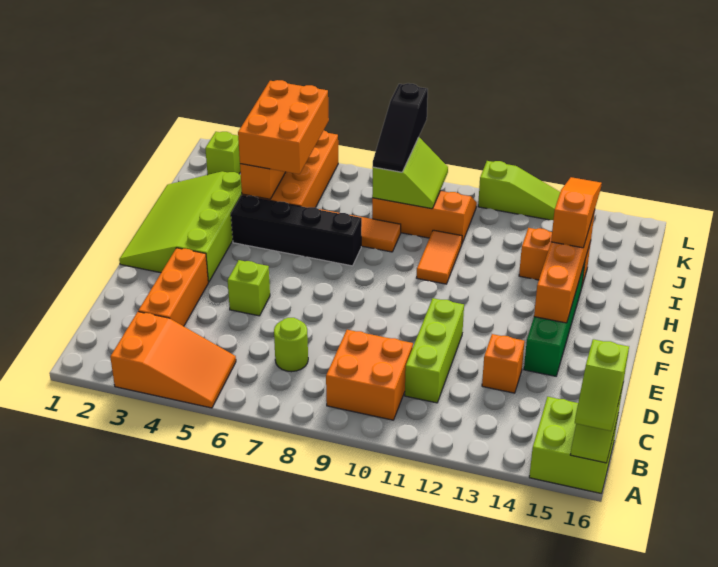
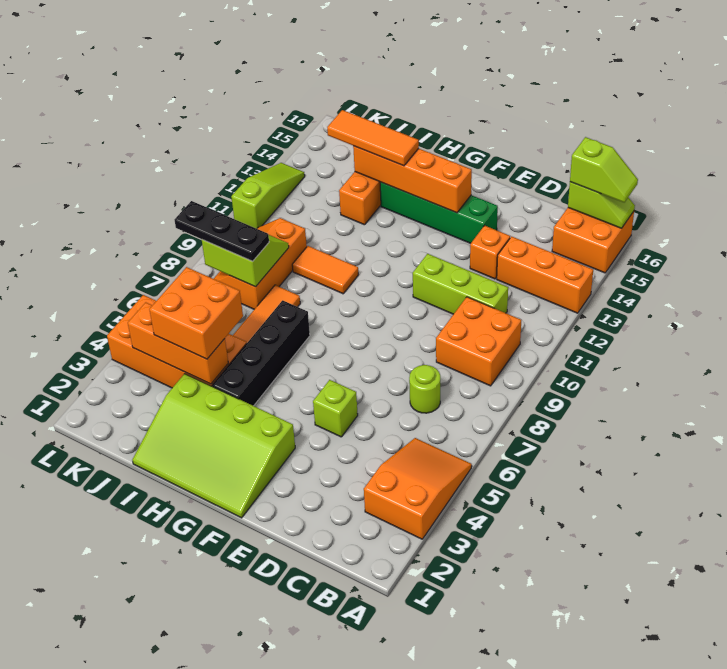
lime brick A15:B16 level 1 -> orange brick A15:B16 level 1
orange brick C3:E3 level 1 -> orange brick A13:C13 level 1
orange slope H14:J14 level 3 top H -> orange tile H14:J14 level 3
orange brick I4:K5 level 3 -> orange brick I4:J5 level 3
black slope J8:L8 level 3 top L -> black plate J8:L8 level 3
lime brick K2 level 1 -> none

